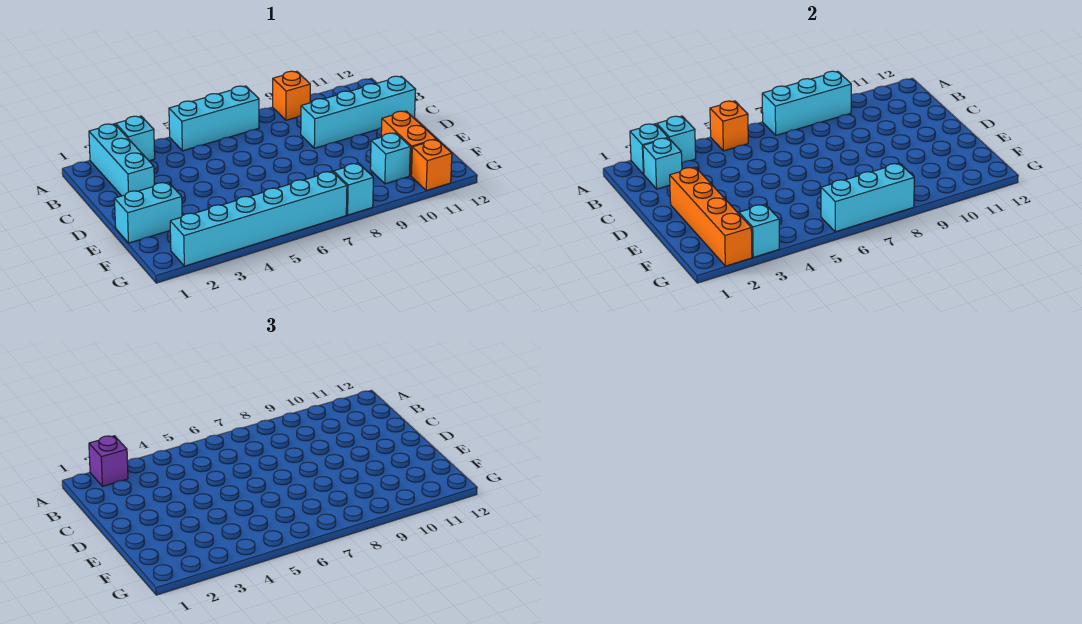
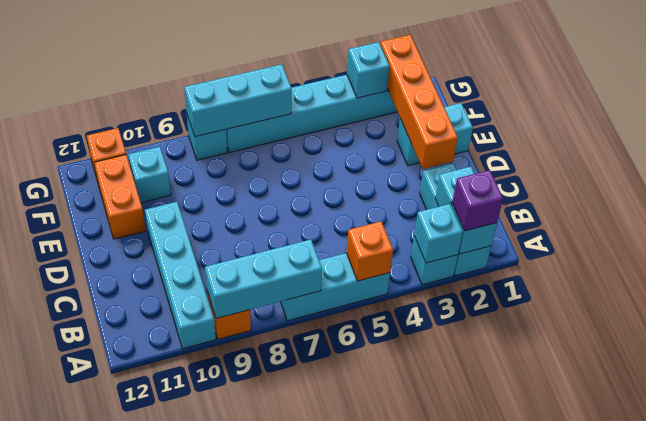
cyan brick C9:C12 level 1 -> cyan brick A10:D10 level 1

